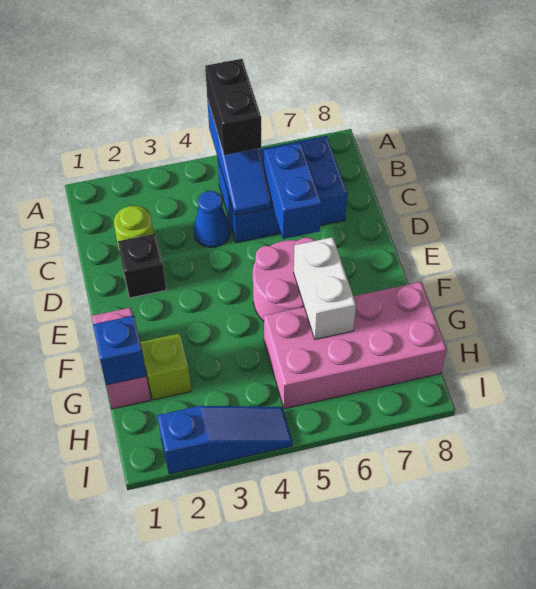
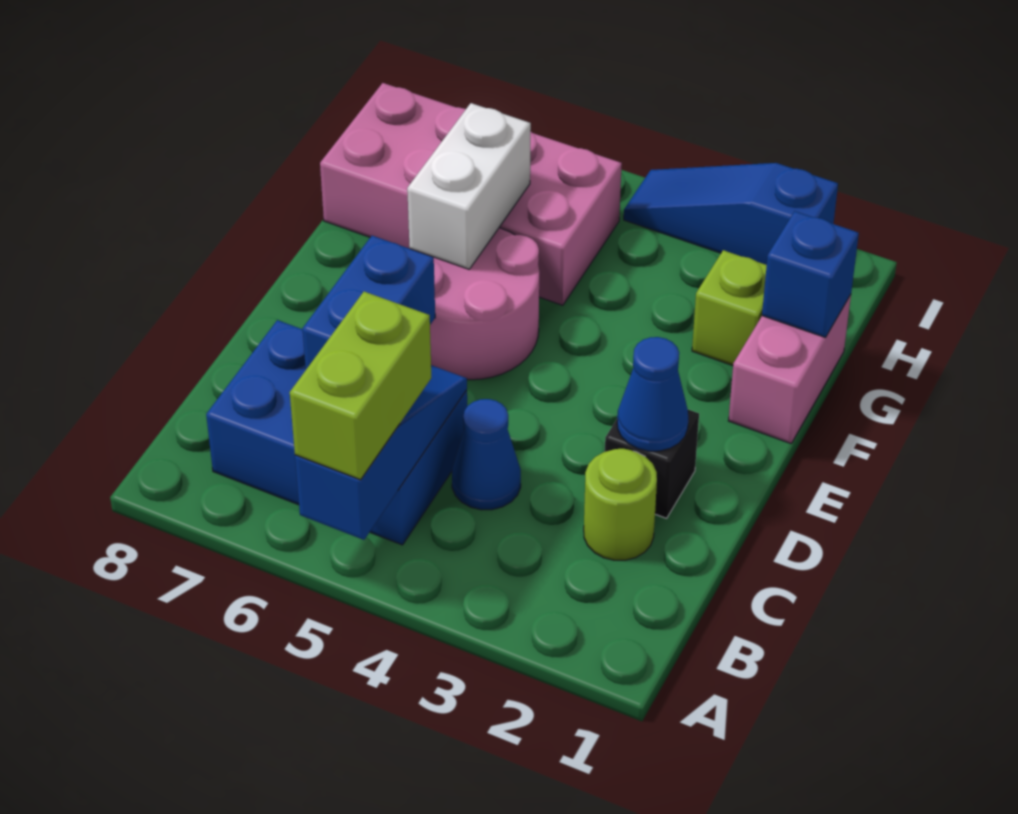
black brick A5:B5 level 3 -> lime brick A5:B5 level 3
none -> blue cone D2 level 2

